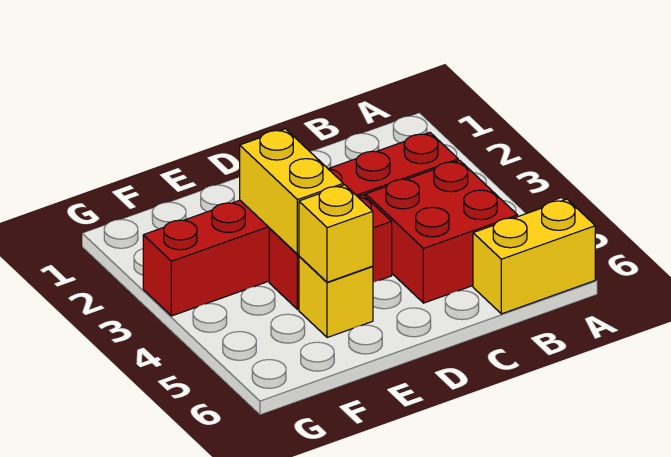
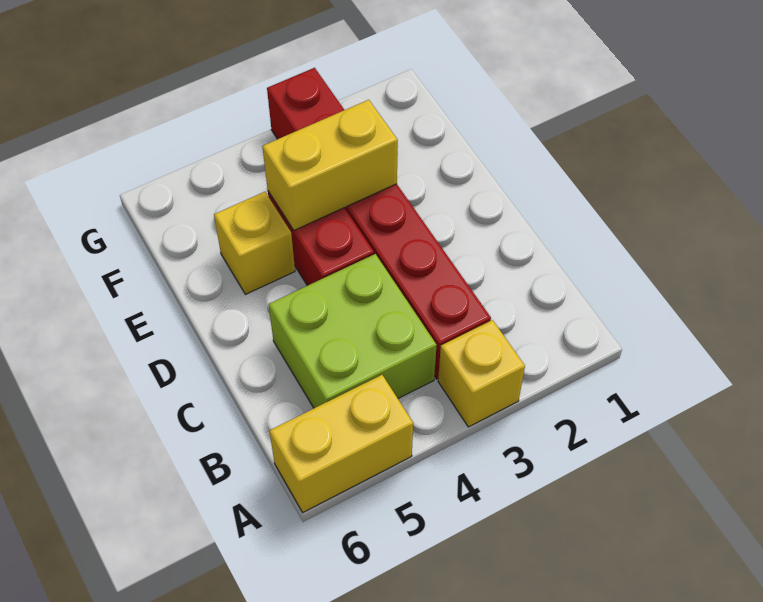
yellow brick A6:B6 level 1 -> yellow brick A5:A6 level 1
red brick B4:C5 level 1 -> lime brick B4:C5 level 1
yellow brick E5 level 2 -> yellow brick A3 level 1

